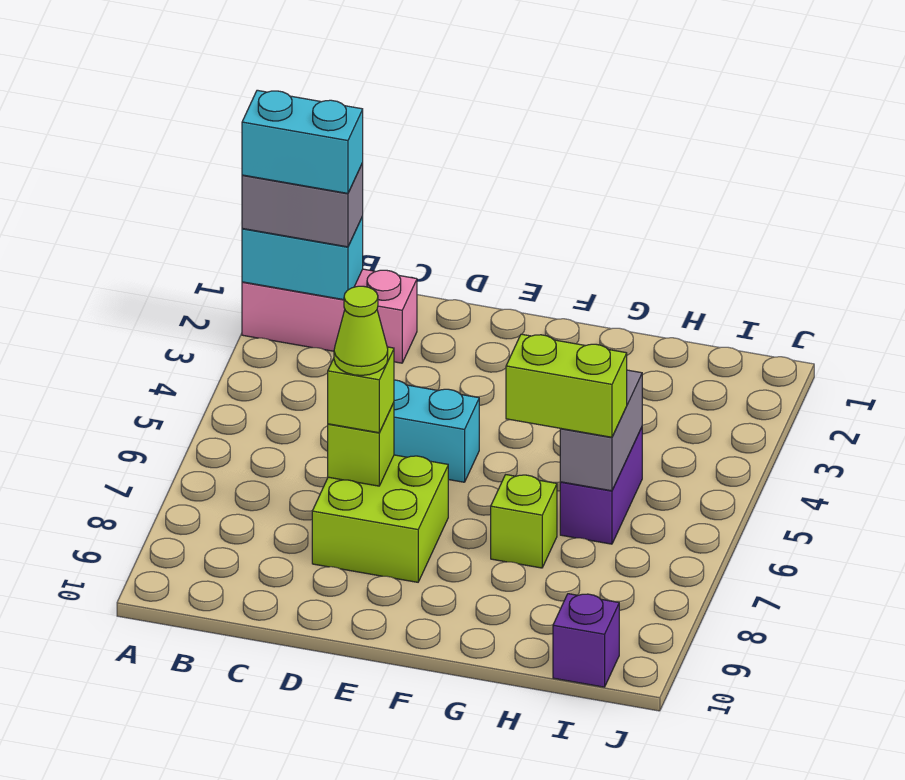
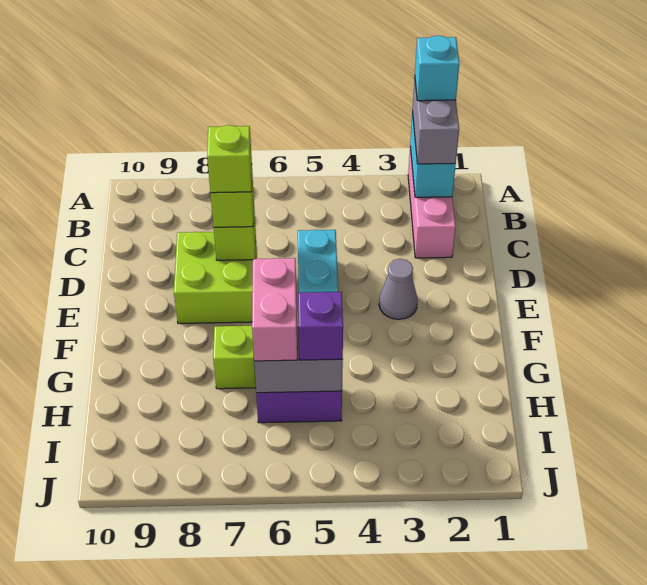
cyan brick A2:B2 level 4 -> cyan brick A2 level 4
lime cone D7 level 4 -> lime brick D7 level 4
none -> grey cone E3 level 1
lime brick G6:H6 level 3 -> pink brick G6:H6 level 3
purple brick I10 level 1 -> purple brick H5 level 3

